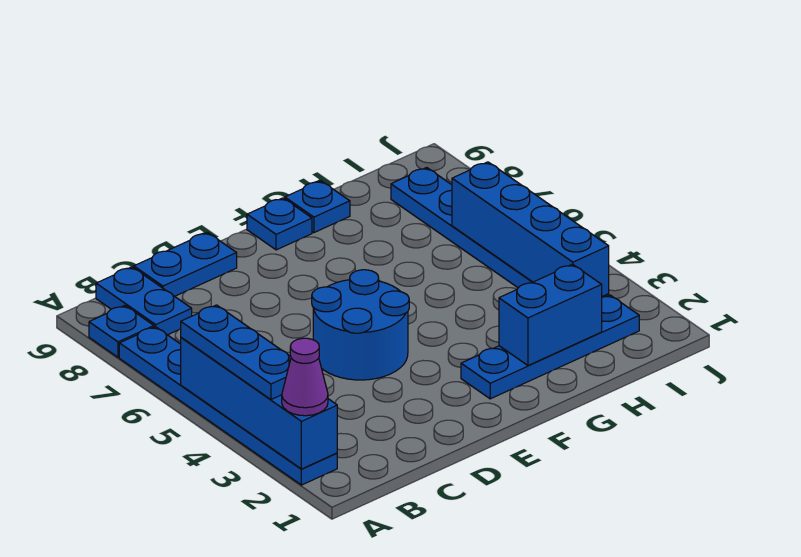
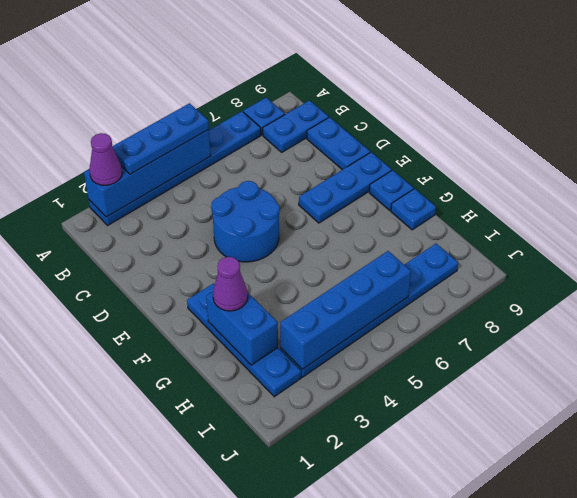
none -> blue plate E7:E9 level 1
none -> purple cone G2 level 3

